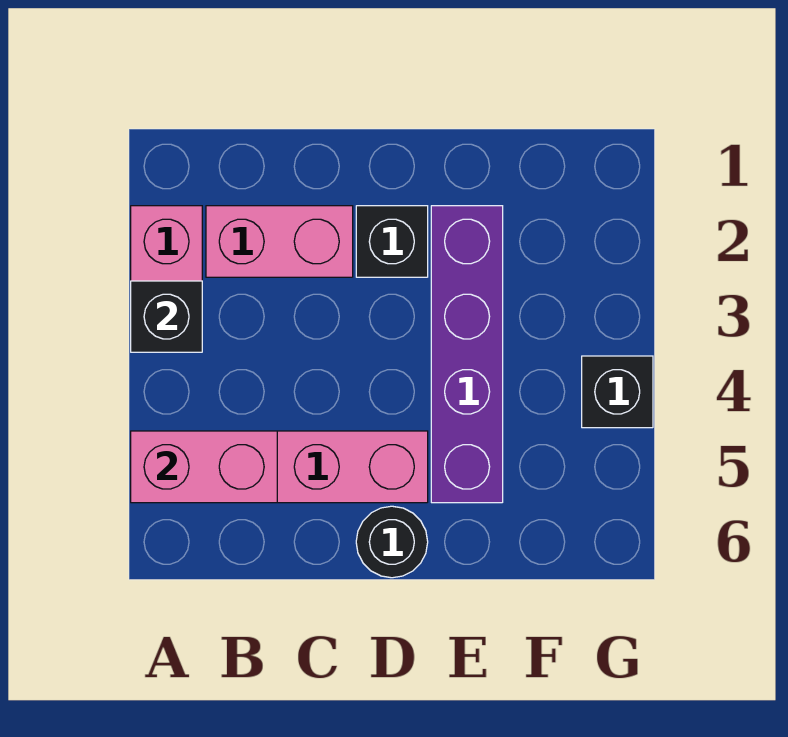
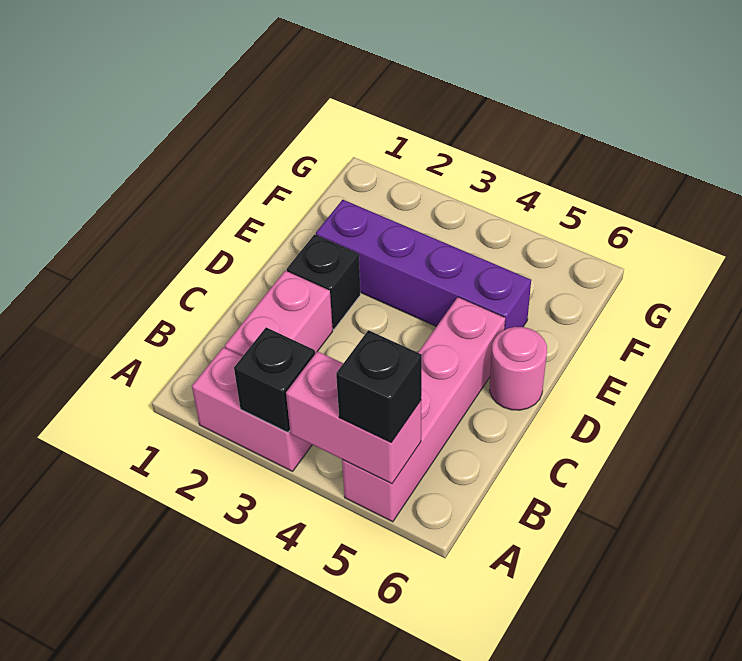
pink brick A5:B5 level 2 -> pink brick A4:A5 level 2
black round brick D6 level 1 -> pink round brick D6 level 1
black brick G4 level 1 -> black brick A5 level 3

